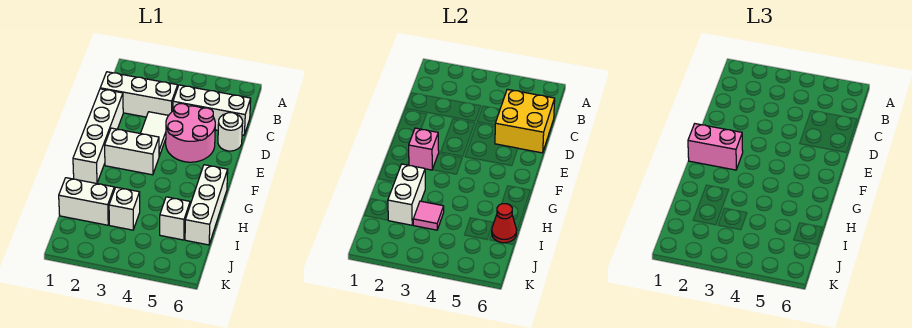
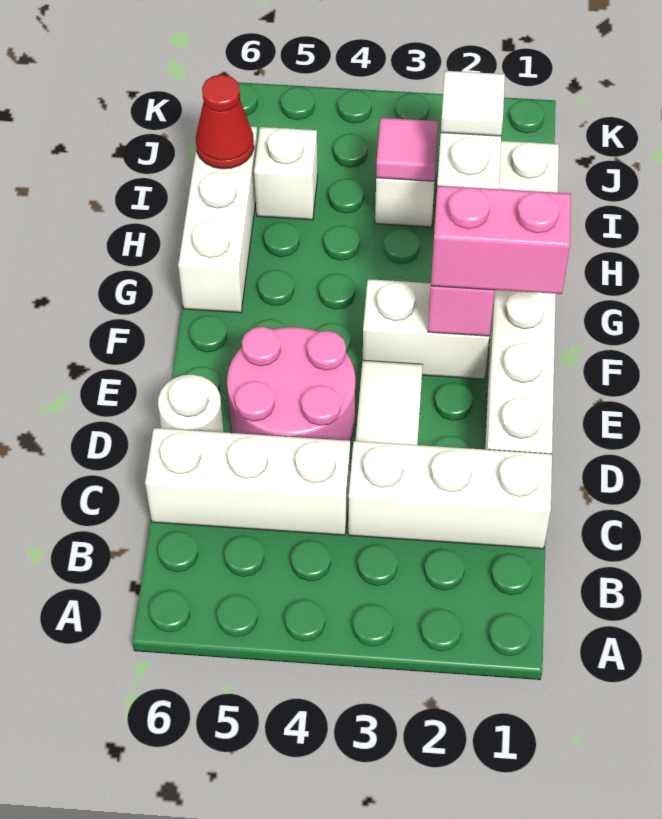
yellow brick C5:D6 level 2 -> none
none -> white tile I2 level 3

